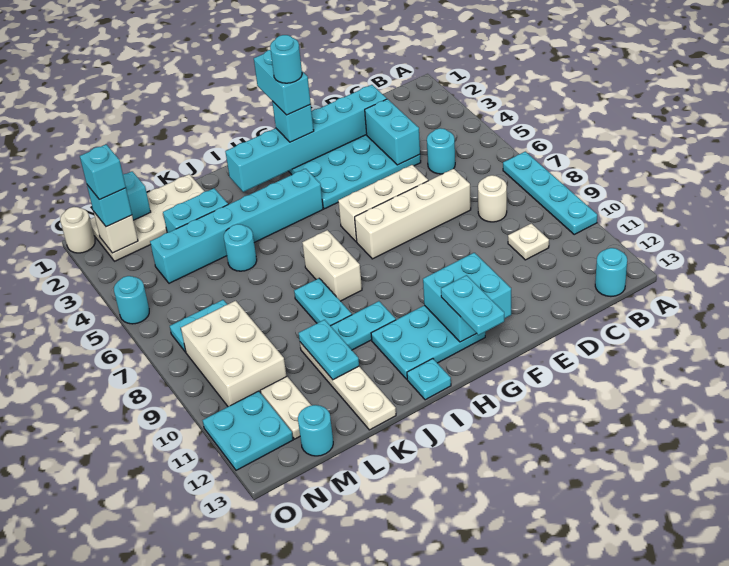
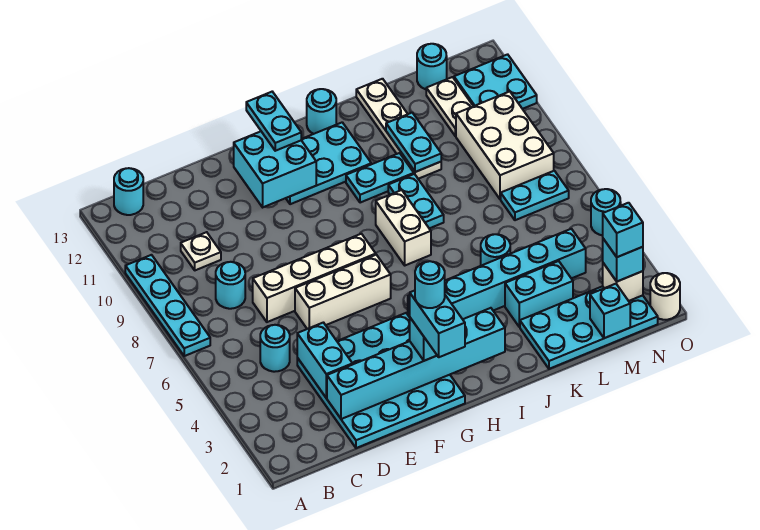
white round brick C8 level 1 -> cyan round brick C8 level 1
cyan plate I13 level 1 -> cyan round brick I13 level 1
white plate K1:N2 level 1 -> cyan plate K1:N2 level 1

